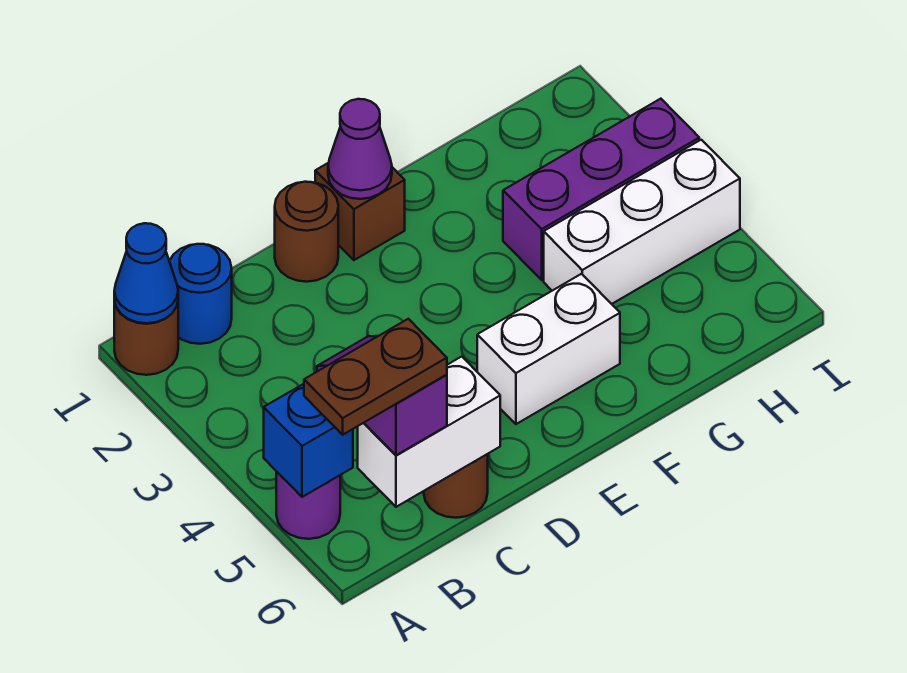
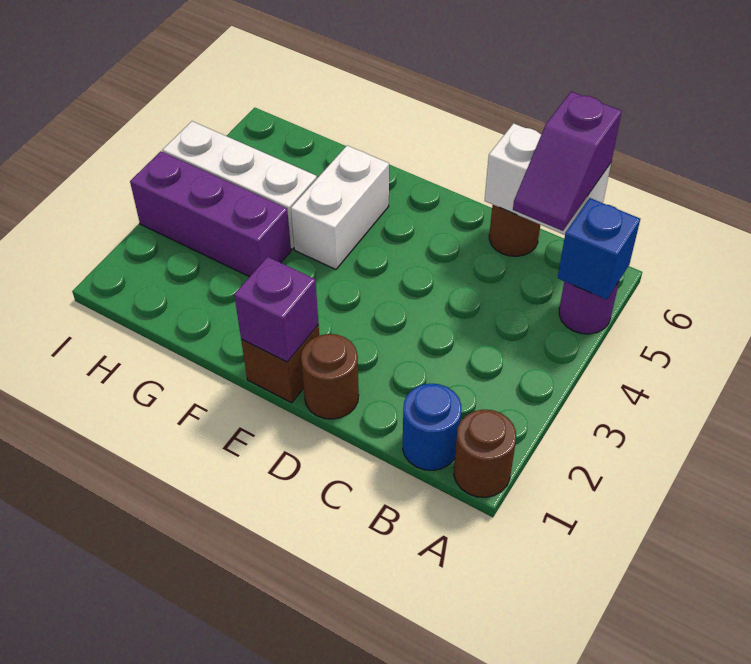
blue cone A1 level 2 -> none
brown plate A6:B6 level 4 -> none
purple cone E1 level 2 -> purple brick E1 level 2
white brick E5:F5 level 1 -> white brick F4:F5 level 1

